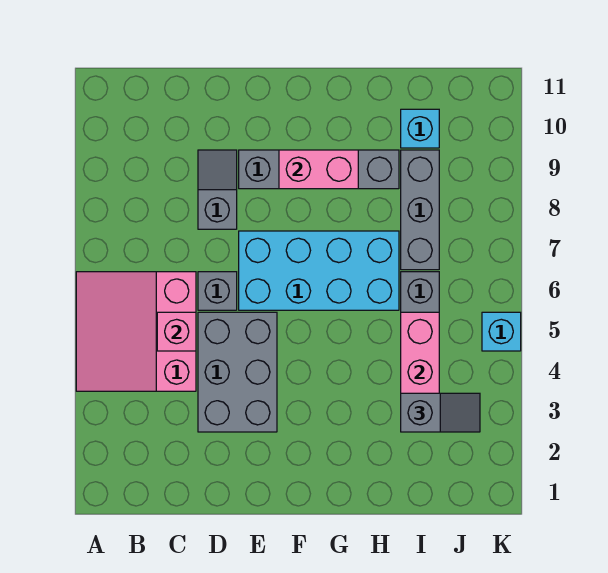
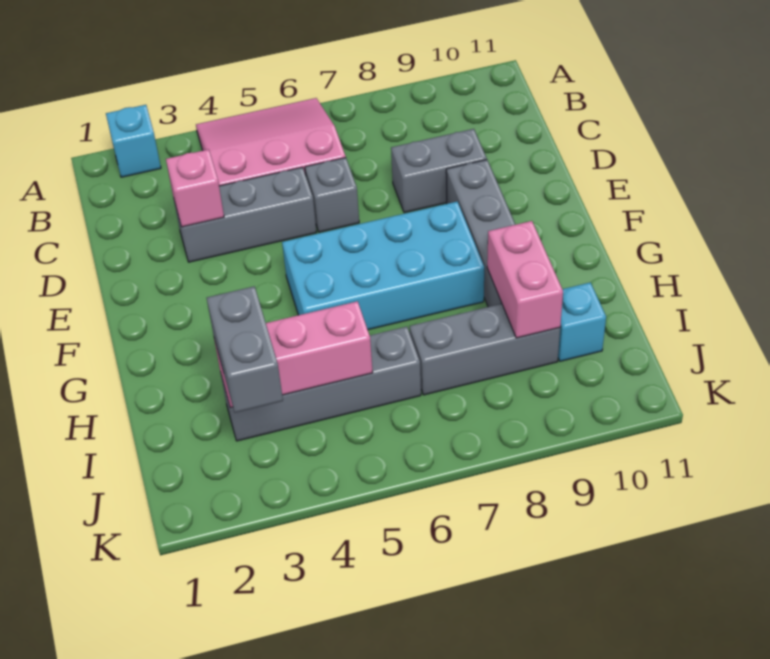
pink brick C5 level 2 -> pink brick D3 level 2
grey brick D3:E5 level 1 -> grey brick D3:D5 level 1
grey slope D8:D9 level 1 top 8 -> grey brick D8:D9 level 1
cyan brick E6:H7 level 1 -> cyan brick F5:G8 level 1
pink brick F9:G9 level 2 -> pink brick H9:I9 level 2
grey slope I3:J3 level 3 top I -> grey brick I3:J3 level 3
cyan brick K5 level 1 -> cyan brick A2 level 1

